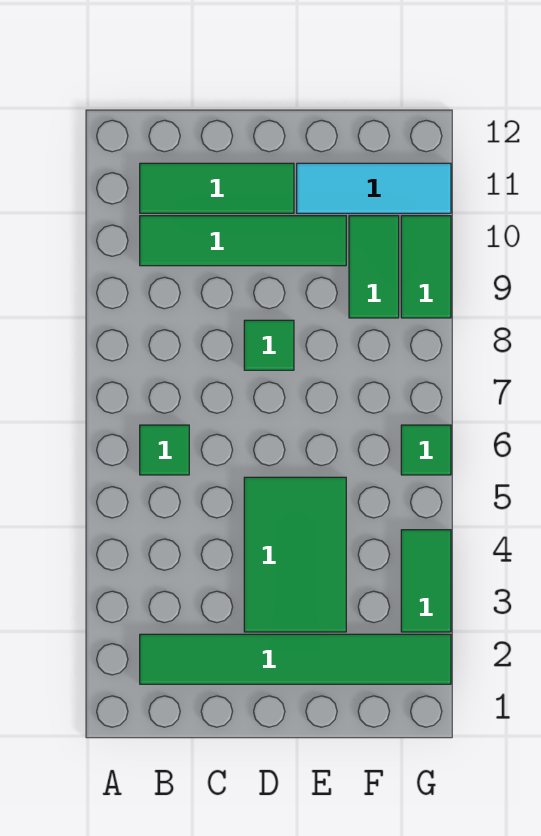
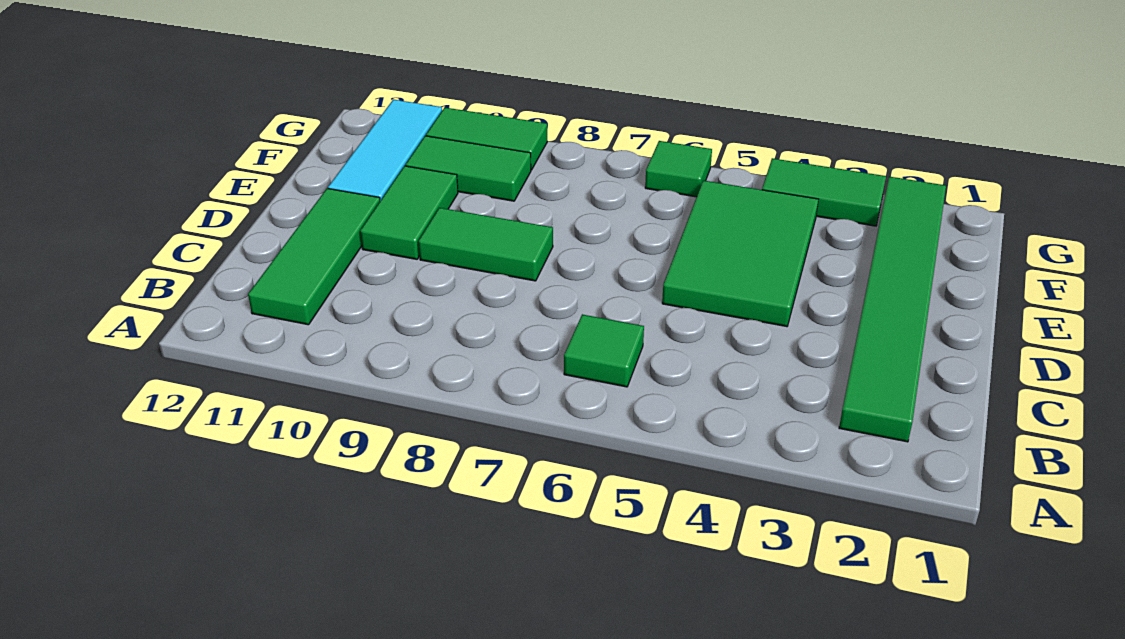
green tile B10:E10 level 1 -> green tile D10:E10 level 1
green tile D3:E5 level 1 -> green tile D4:F5 level 1
green tile D8 level 1 -> green tile D8:D9 level 1

